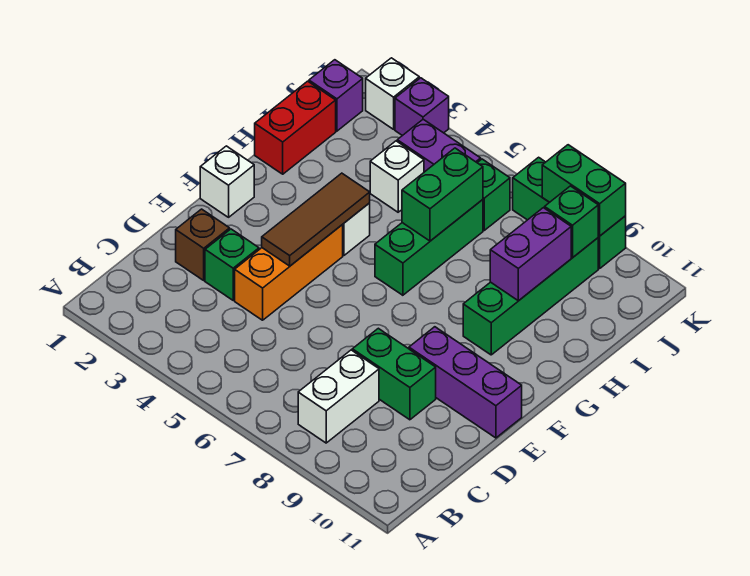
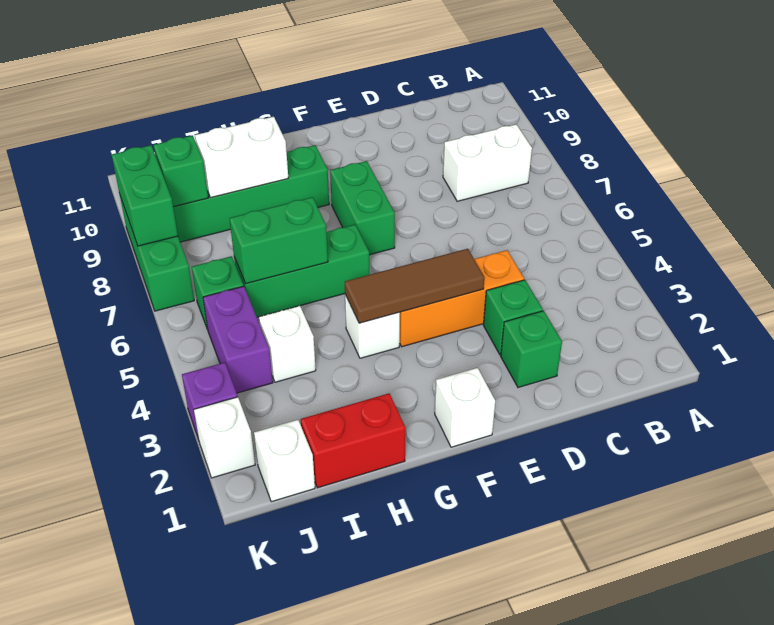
brown brick D2 level 1 -> green brick D2 level 1
green brick D8:D9 level 1 -> green brick F7:F8 level 1
purple brick E9:E11 level 1 -> none
purple brick H9:I9 level 2 -> white brick H9:I9 level 2
purple brick J1 level 1 -> white brick J1 level 1

